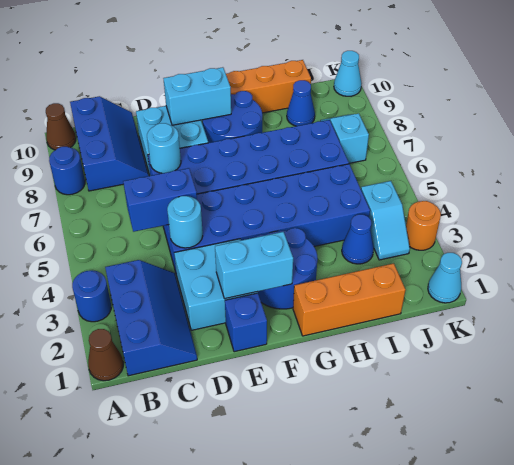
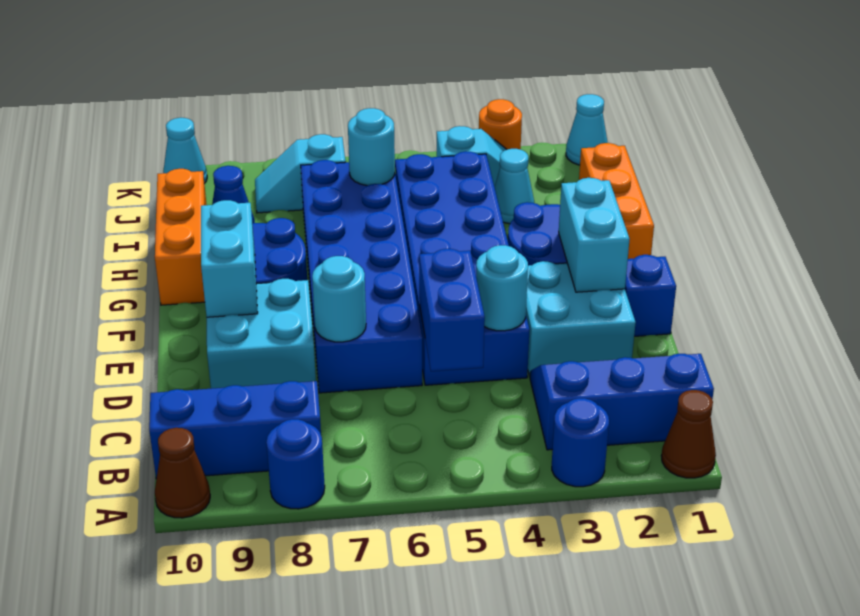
blue cone I3 level 1 -> cyan cone I3 level 1
none -> cyan round brick I6 level 2

